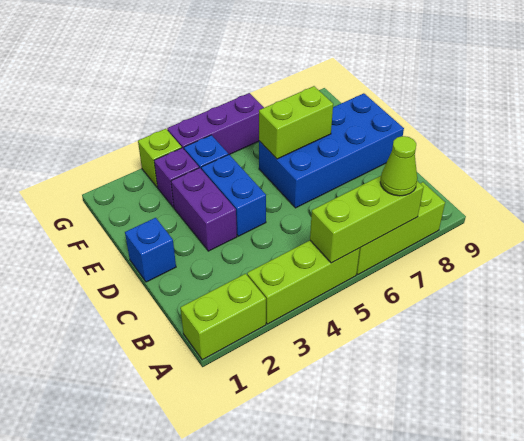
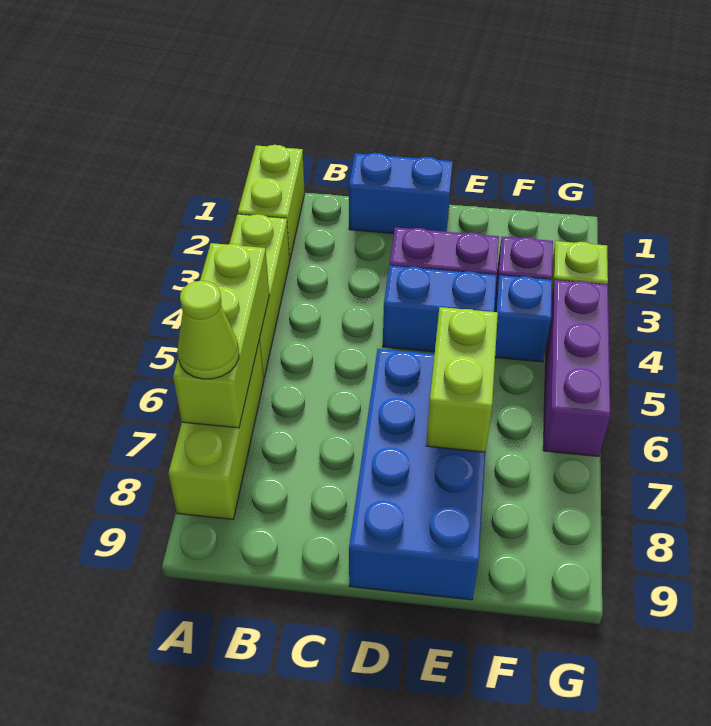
blue brick D1 level 1 -> blue brick C1:D1 level 1

